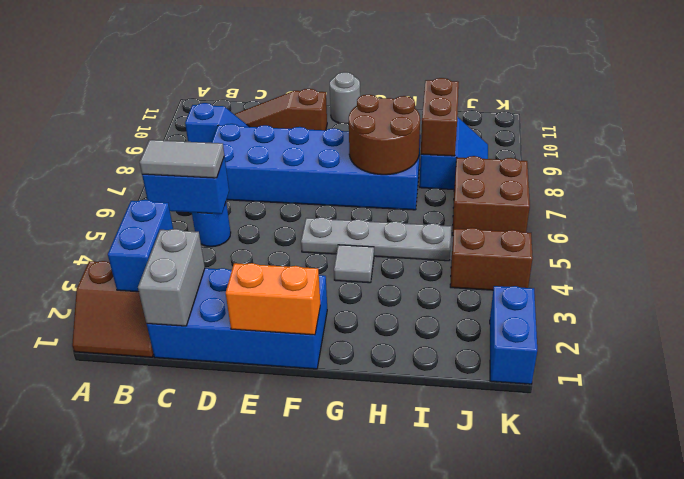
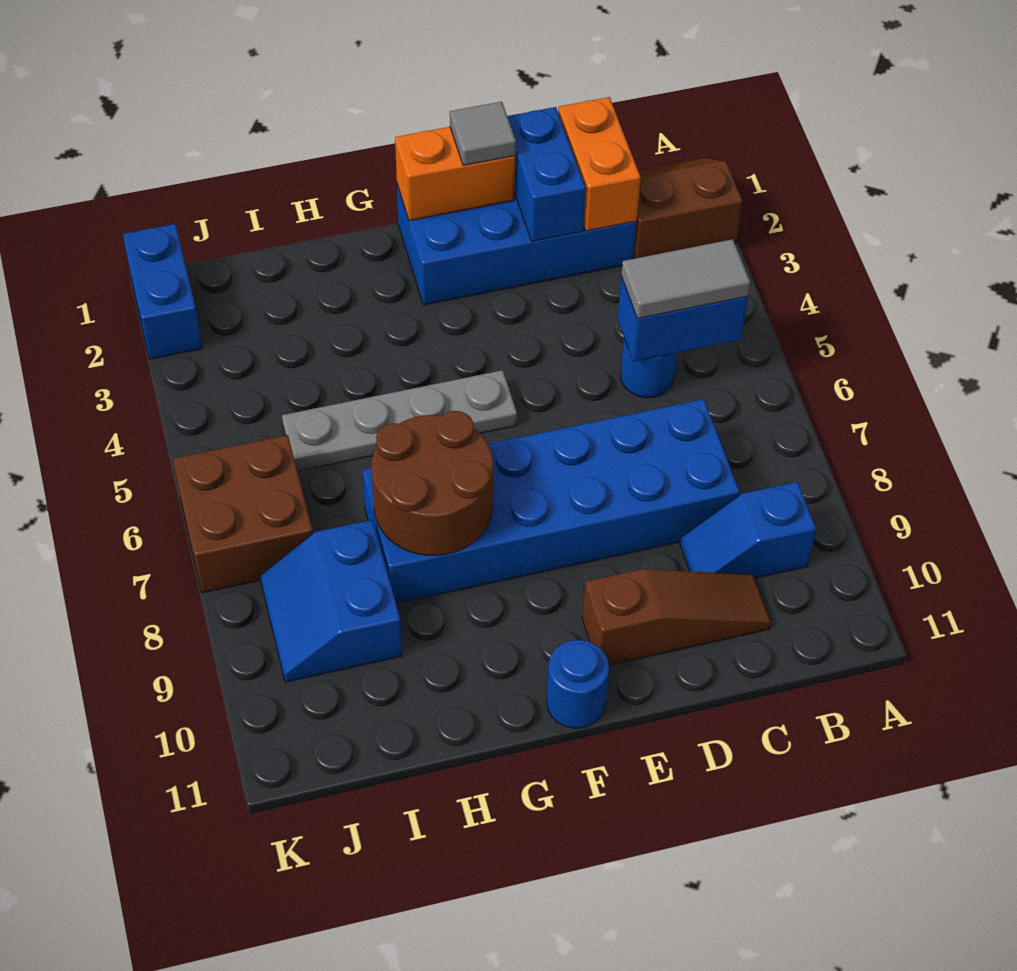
blue brick B2:B3 level 2 -> blue brick D1:D2 level 2
grey brick C1:C2 level 2 -> orange brick C1:C2 level 2
grey round brick F11 level 1 -> blue round brick F11 level 1
grey tile G4 level 1 -> grey tile E1 level 3
brown brick I8:I9 level 2 -> none
brown brick J4:K4 level 1 -> none

